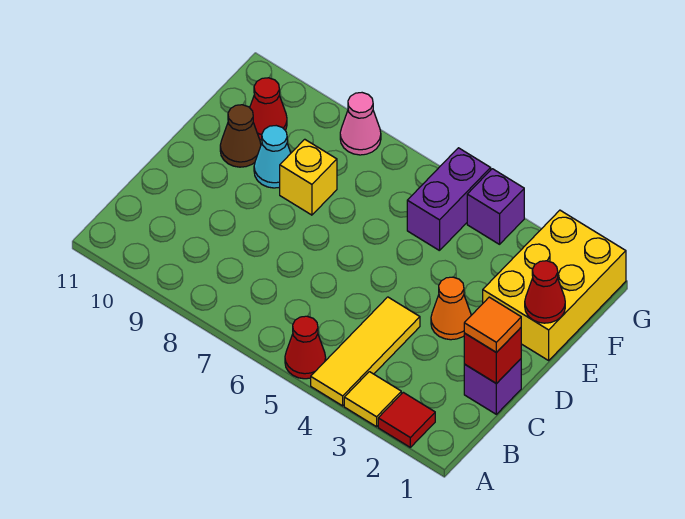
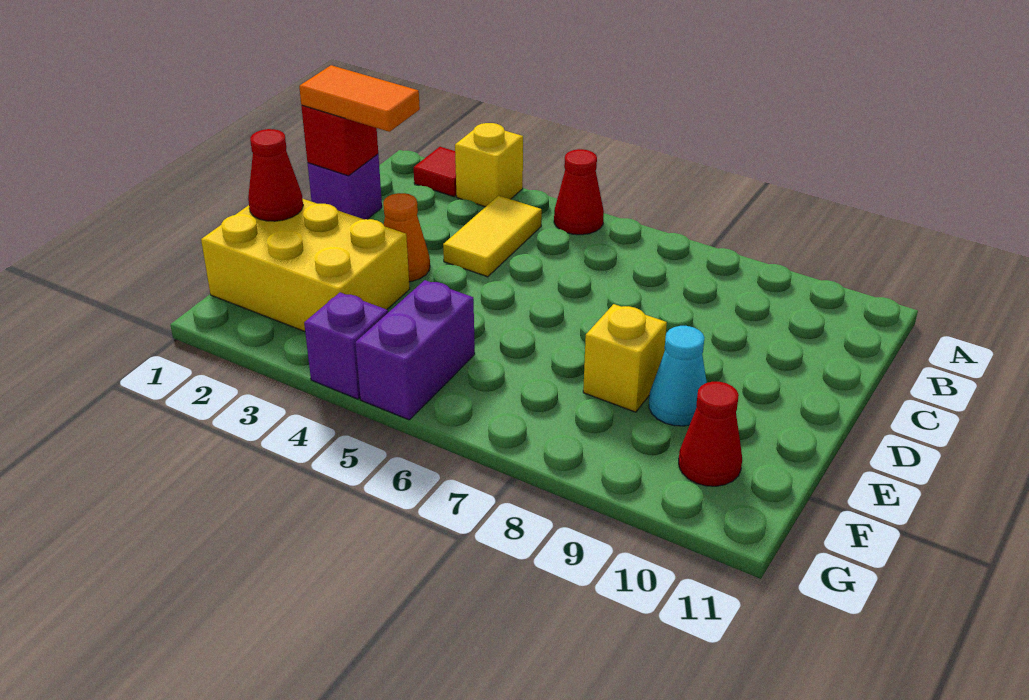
yellow tile A3 level 1 -> yellow brick A3 level 1
yellow tile A4:C4 level 1 -> yellow tile B4:C4 level 1
orange tile C1 level 3 -> orange tile C1:C2 level 3
yellow brick E1:G2 level 1 -> yellow brick E1:F3 level 1
brown cone E10 level 1 -> none
pink cone G8 level 1 -> none

